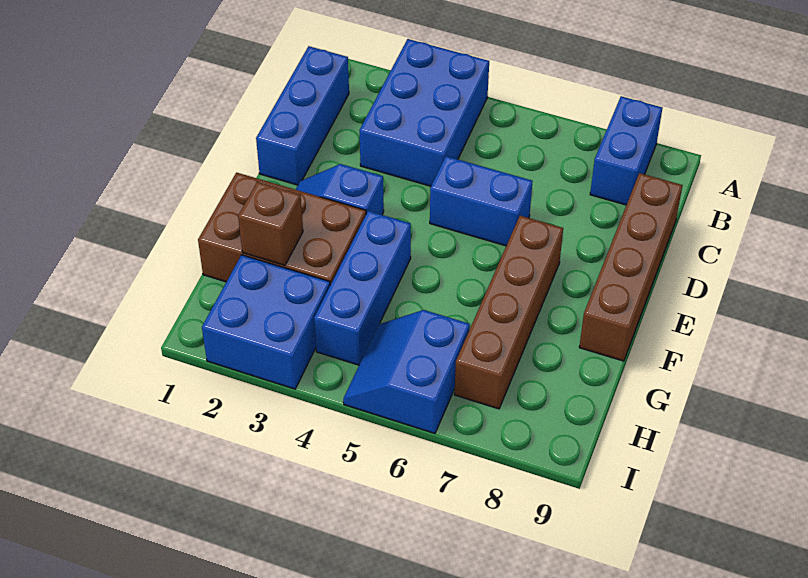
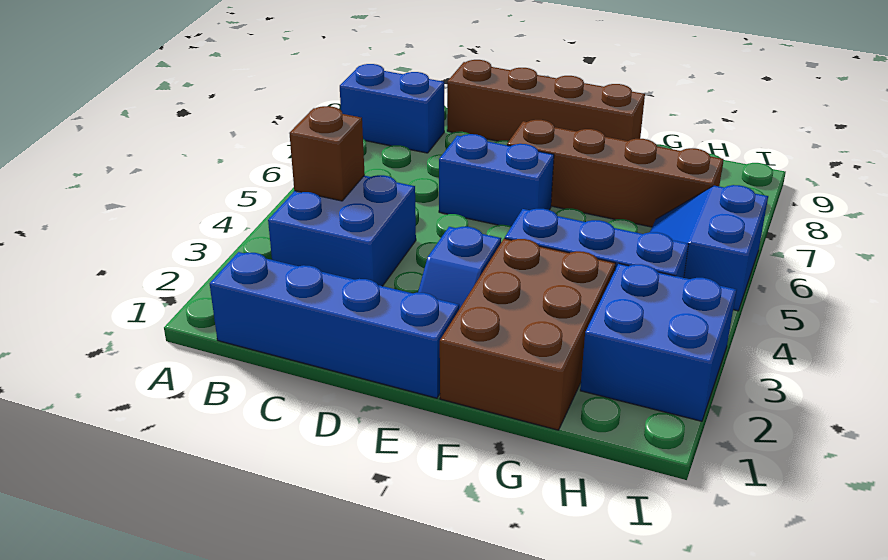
blue brick A3:C4 level 1 -> blue brick B3:C4 level 1
blue brick B1:D1 level 1 -> blue brick B1:E1 level 1
blue brick D5:D6 level 1 -> blue brick D6:E6 level 1
brown brick G2 level 2 -> brown brick B4 level 2
blue slope H5:I6 level 1 top 6 -> blue slope H5:I6 level 1 top I

